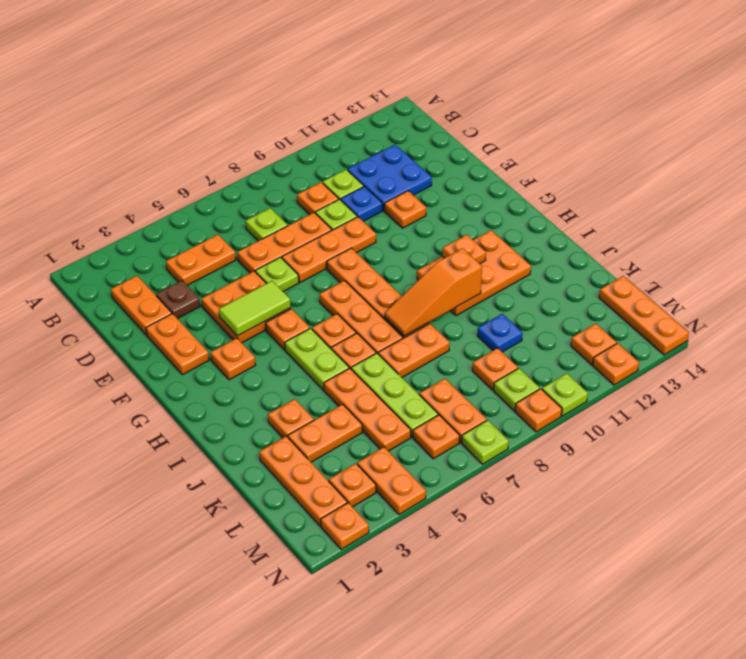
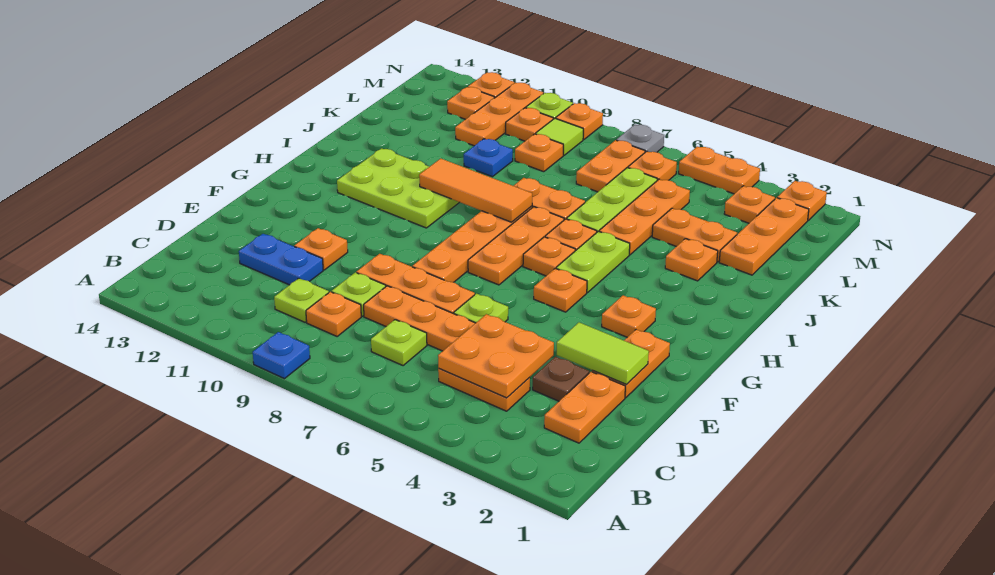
blue plate C11:D12 level 1 -> blue plate D11:D12 level 1
blue plate D10 level 1 -> blue plate A9 level 1
orange plate E4:F5 level 1 -> orange plate C4:D5 level 2
lime tile F4:F5 level 2 -> lime tile E2:E3 level 2
orange plate H10:I12 level 1 -> lime plate H10:I12 level 1
orange plate H11 level 2 -> orange plate M10 level 1
orange slope I8:I10 level 2 top 10 -> orange tile I8:I10 level 2
orange plate L14:N14 level 1 -> orange plate L11:N11 level 1
orange plate M4:N4 level 1 -> orange plate N4:N5 level 1
lime plate M9 level 1 -> lime tile M9 level 1
lime plate N7 level 1 -> grey plate N7 level 1

